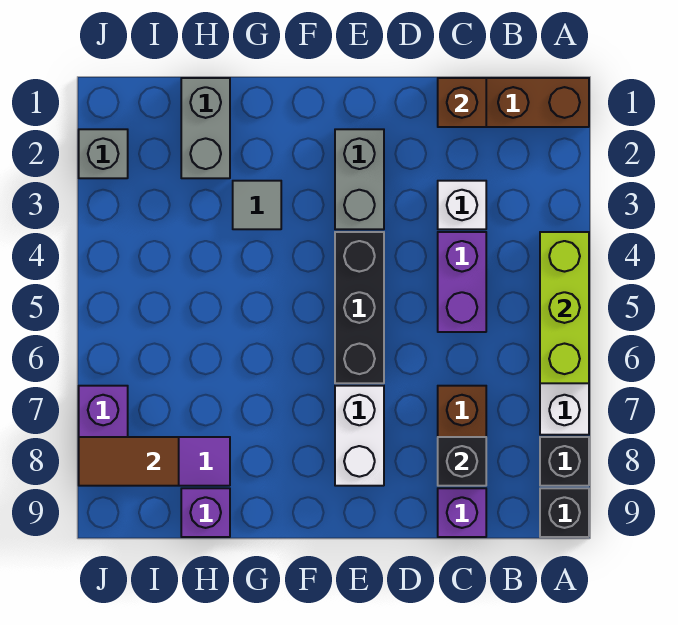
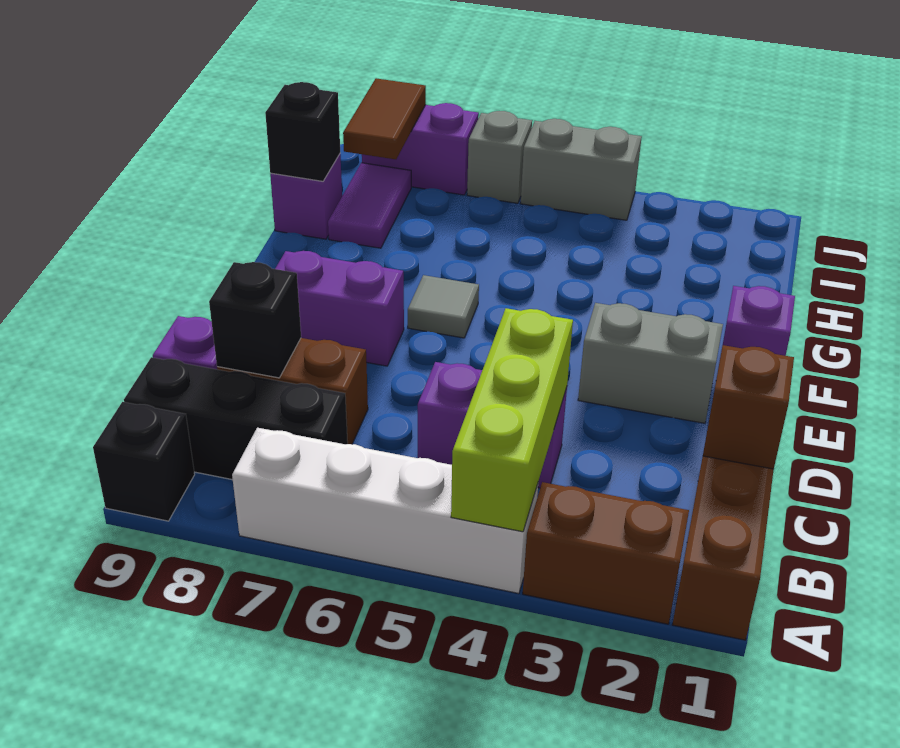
none -> brown brick A2:A3 level 1
lime brick A4:A6 level 2 -> lime brick A4:C4 level 2
black brick A8 level 1 -> black brick H9 level 2
white brick C3 level 1 -> none
black brick E4:E6 level 1 -> black brick B7:B9 level 1
white brick E7:E8 level 1 -> purple brick E7:E8 level 1
none -> purple brick F1 level 1
grey tile G3 level 1 -> grey tile F6 level 1
grey brick H1:H2 level 1 -> grey brick J4:J5 level 1
grey brick J2 level 1 -> grey brick J6 level 1

